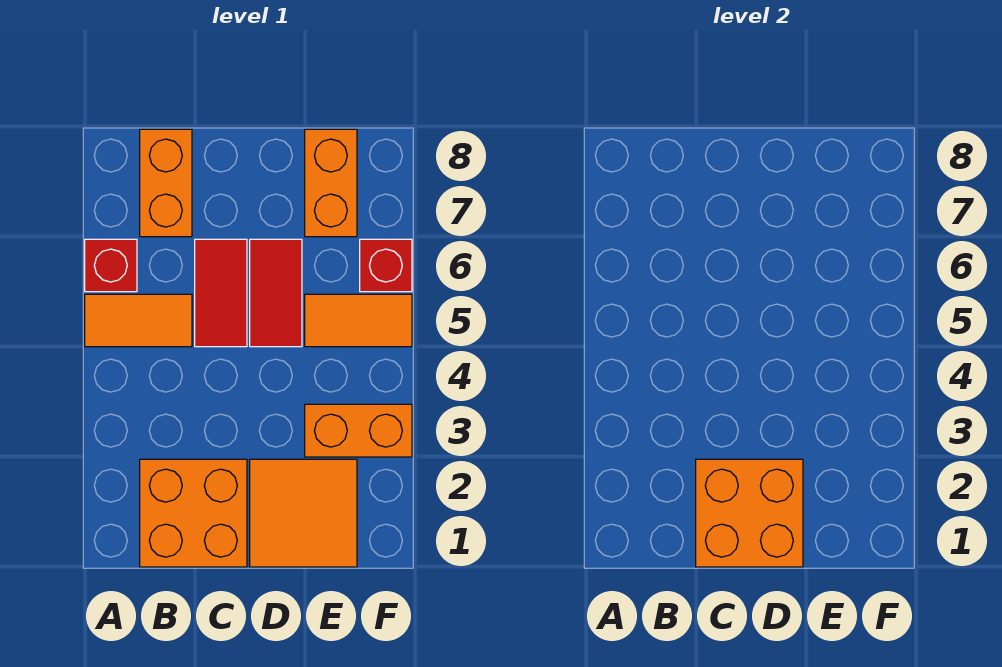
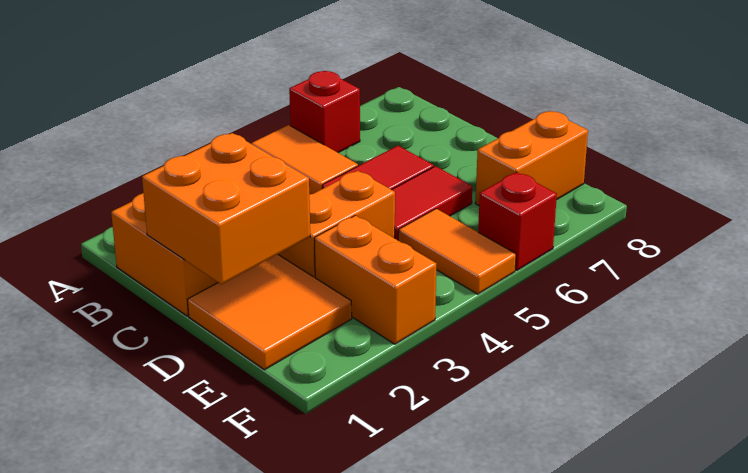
orange brick B7:B8 level 1 -> orange brick D3:D4 level 1

